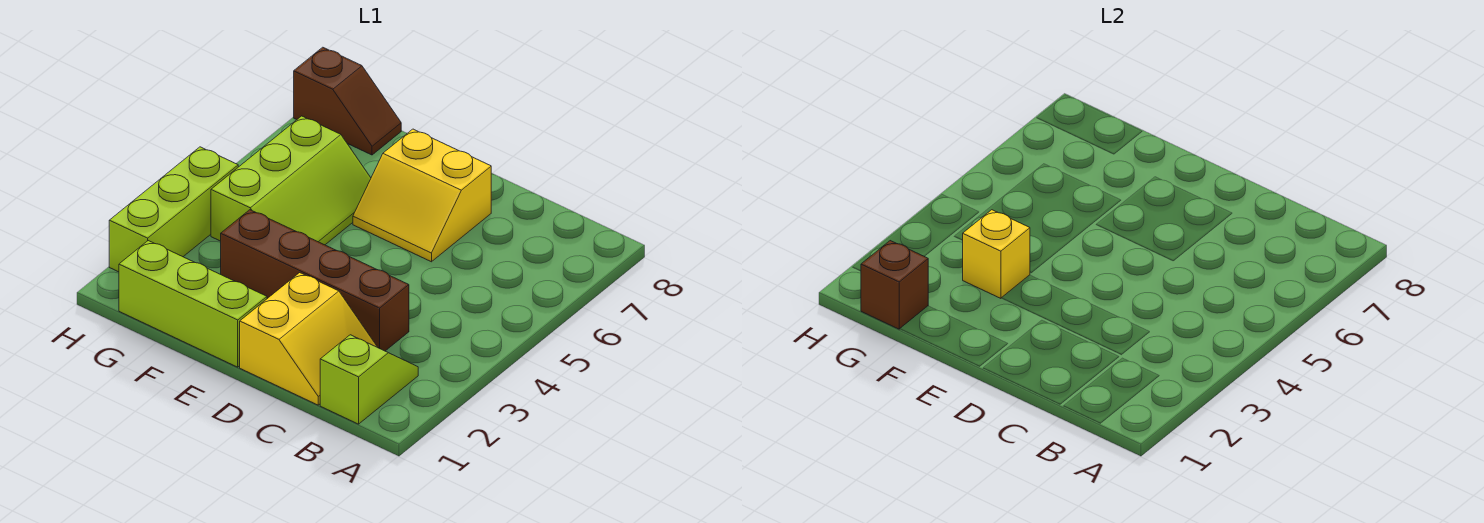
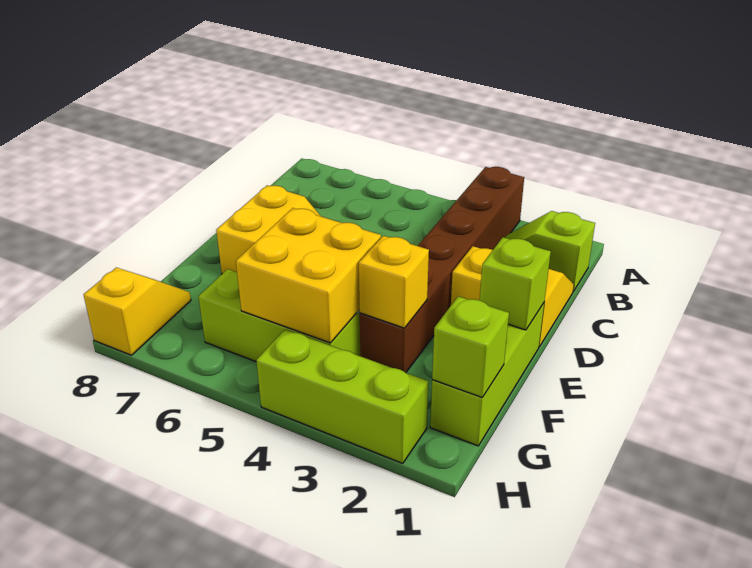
brown brick C3:F3 level 1 -> brown brick A3:F3 level 1
none -> lime brick E1 level 2
none -> yellow brick F4:G5 level 2
brown brick G1 level 2 -> lime brick G1 level 2
brown slope G8:H8 level 1 top H -> yellow slope G8:H8 level 1 top H

